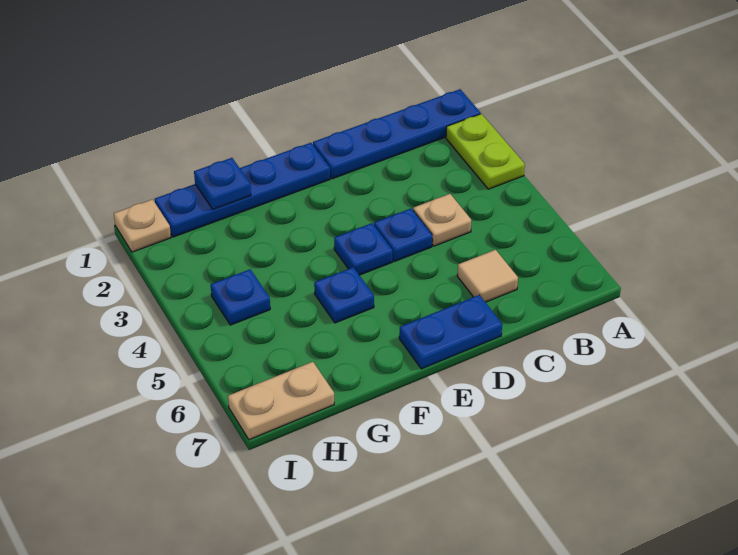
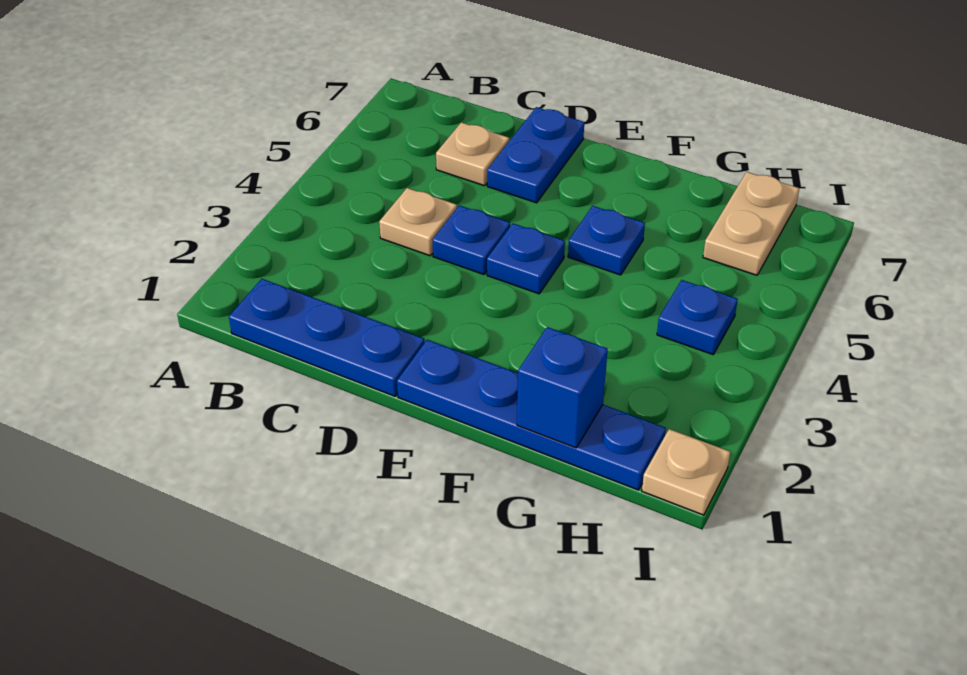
blue plate A1:D1 level 1 -> blue plate B1:D1 level 1
lime plate A2:A3 level 1 -> none
tan tile C6 level 1 -> tan plate C6 level 1
blue plate D7:E7 level 1 -> blue plate D6:D7 level 1
blue plate G1 level 2 -> blue brick G1 level 2
tan plate H7:I7 level 1 -> tan plate H6:H7 level 1

